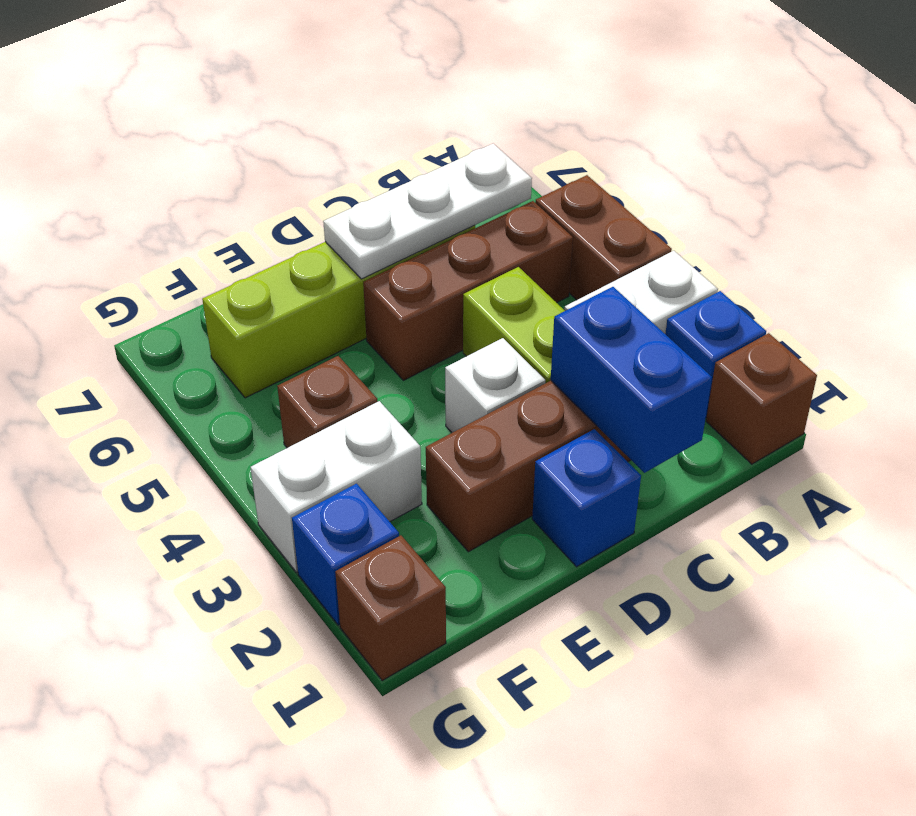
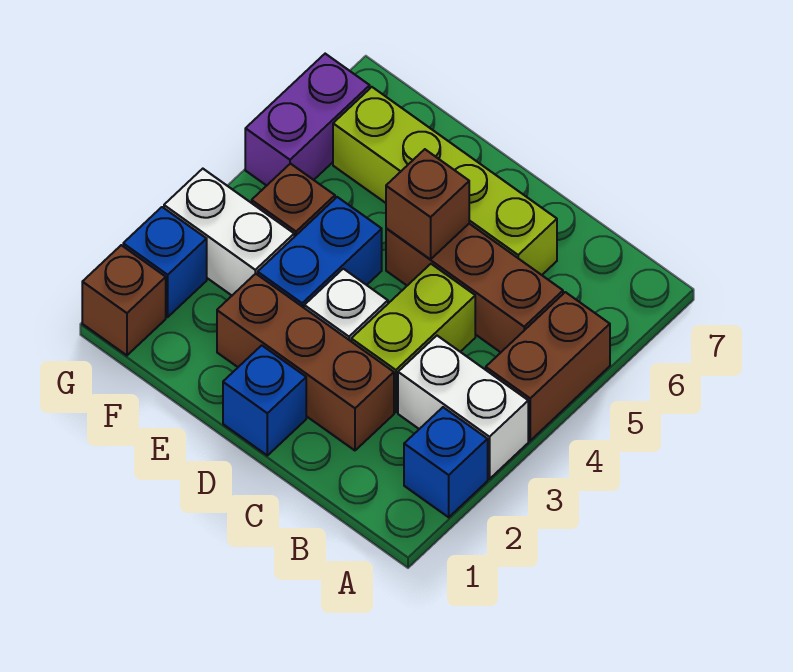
brown brick A1 level 1 -> brown brick D5 level 2
white plate B6:D6 level 2 -> none
blue brick C1:C2 level 2 -> blue brick E3:E4 level 1
none -> purple brick G5:G6 level 1

